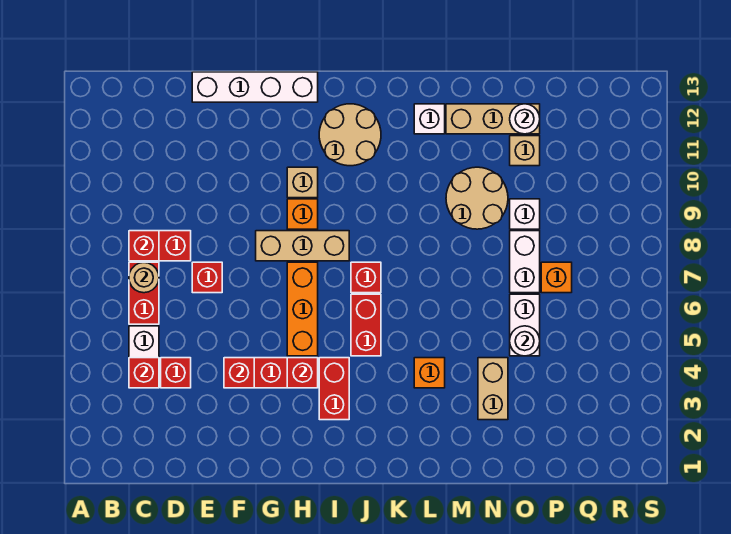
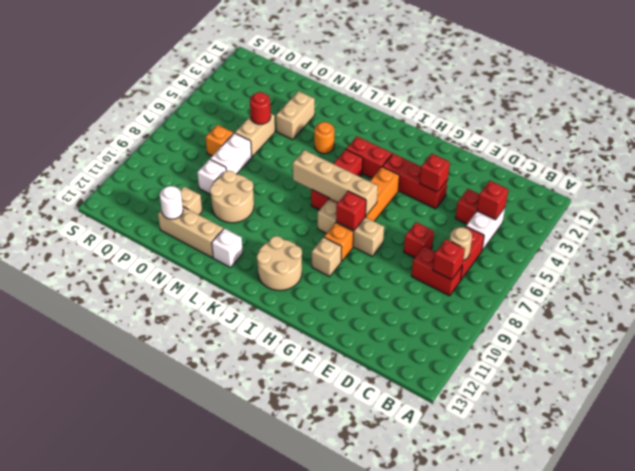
white brick E13:H13 level 1 -> none
red brick H4 level 2 -> red brick H8 level 2
none -> tan brick H7:K7 level 2
red brick I3:I4 level 1 -> red brick I4:J4 level 1
orange brick L4 level 1 -> orange round brick L4 level 1
white brick O5:O6 level 1 -> tan brick O5:O6 level 1
white round brick O5 level 2 -> red round brick O5 level 2

